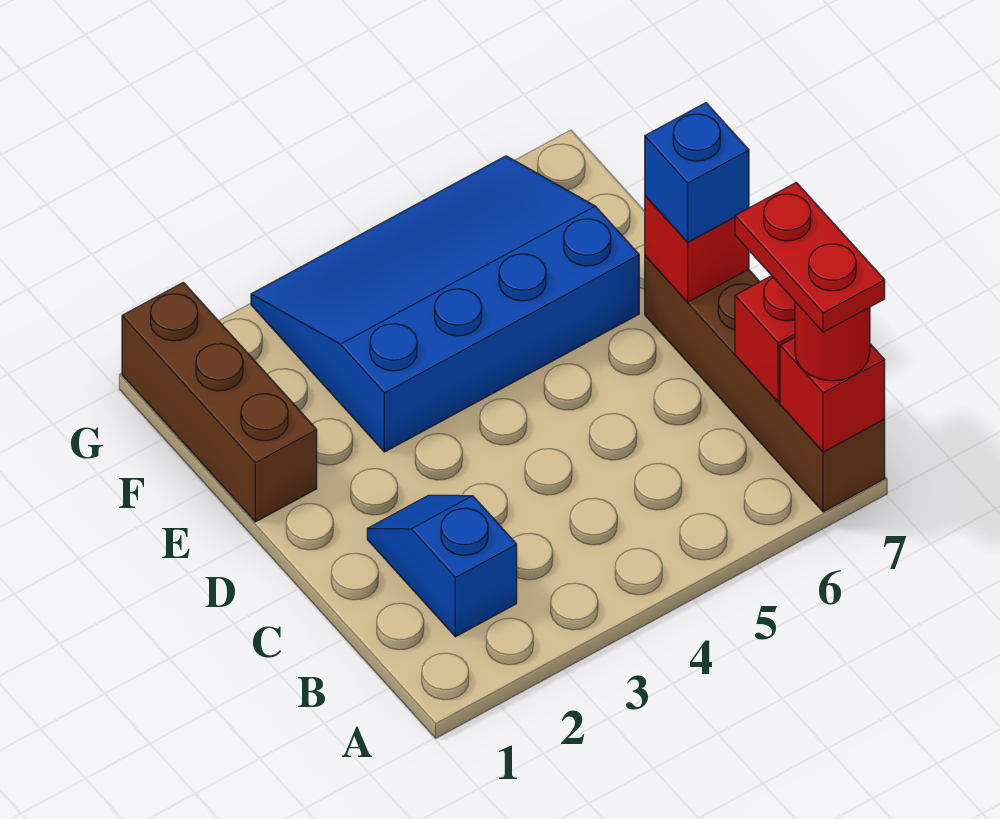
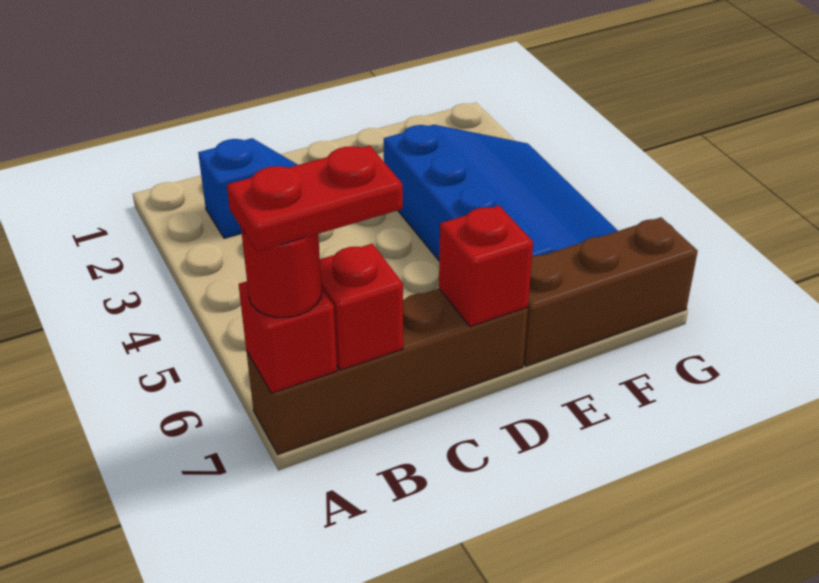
blue brick D7 level 3 -> none
brown brick E1:G1 level 1 -> brown brick E7:G7 level 1

